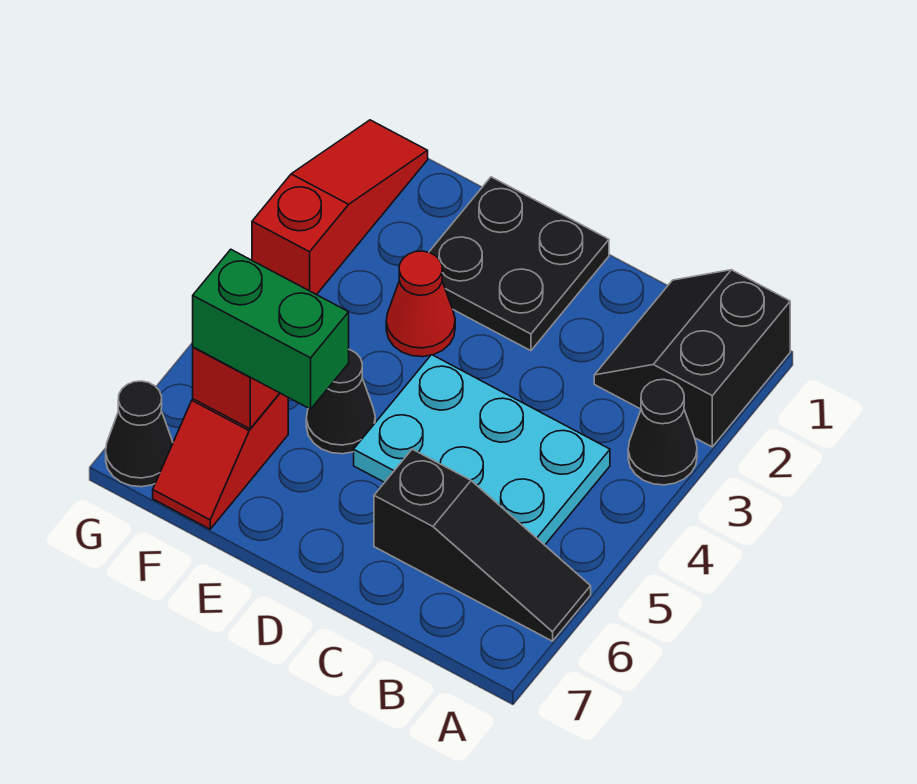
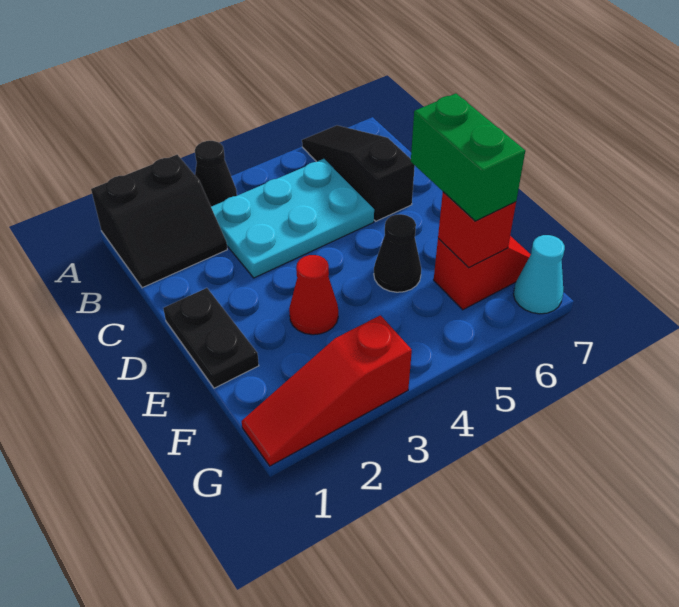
cyan plate B4:D5 level 1 -> cyan plate B3:C5 level 1
black plate D1:E2 level 1 -> black plate D1:E1 level 1
black cone G7 level 1 -> cyan cone G7 level 1

